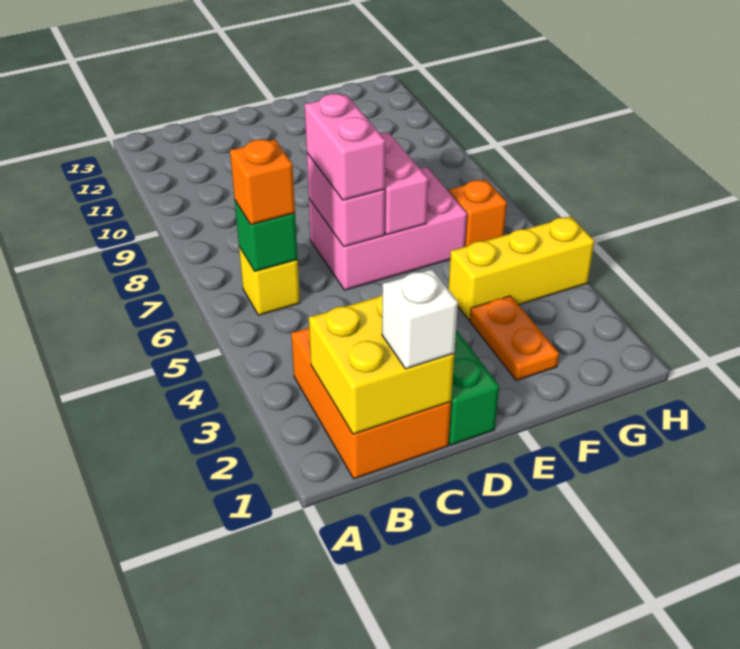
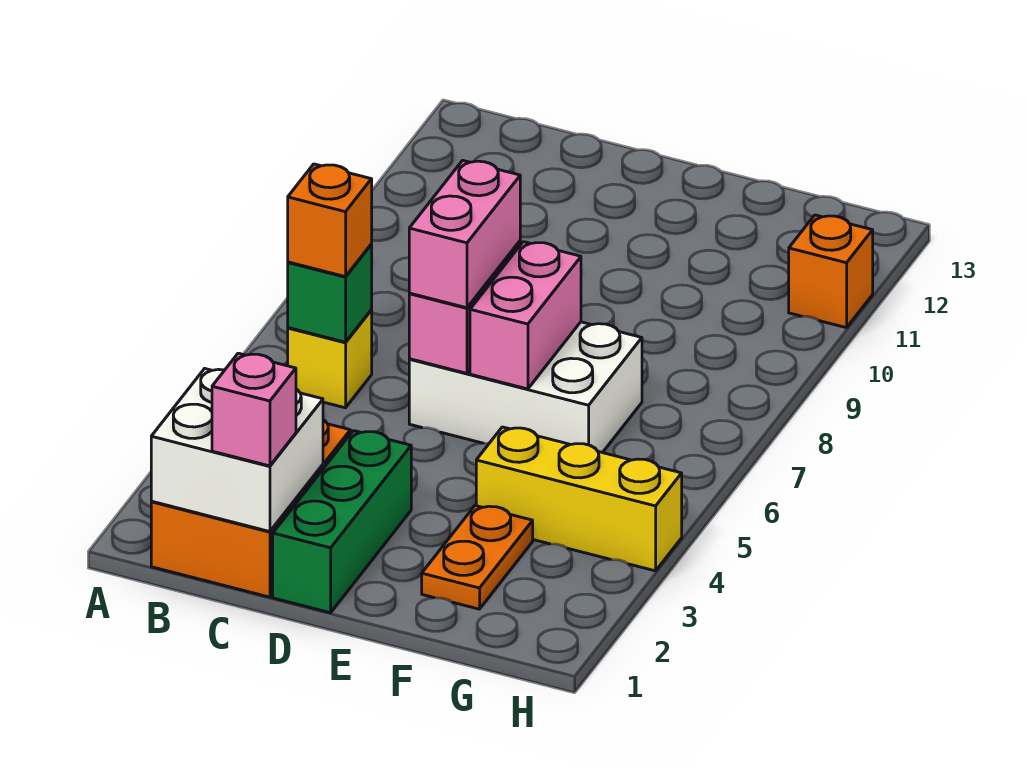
yellow brick B1:C2 level 2 -> white brick B1:C2 level 2
white brick C1 level 3 -> pink brick C1 level 3
pink brick D6:F7 level 1 -> white brick D6:F7 level 1
orange brick G6 level 1 -> orange brick H11 level 1

